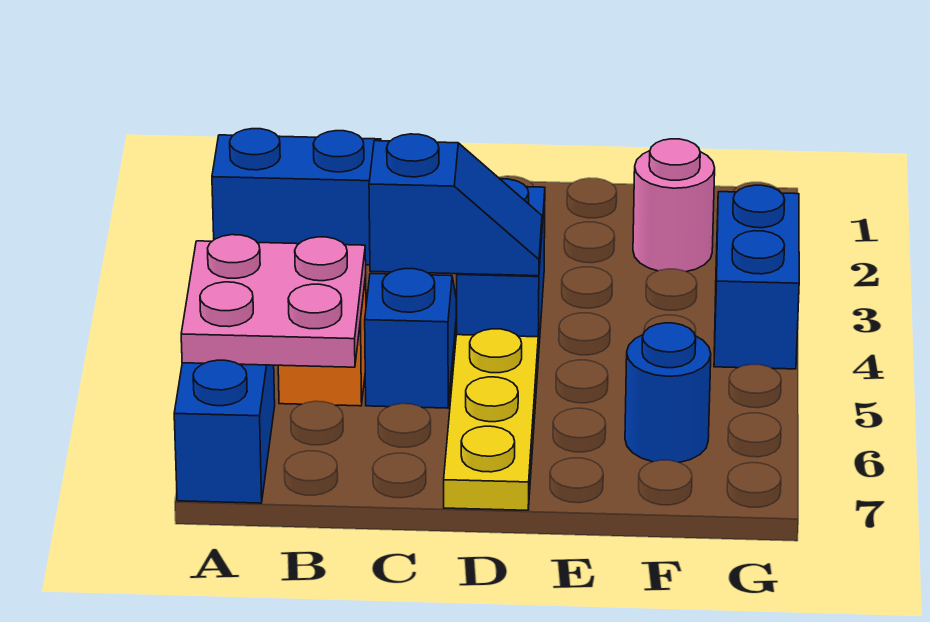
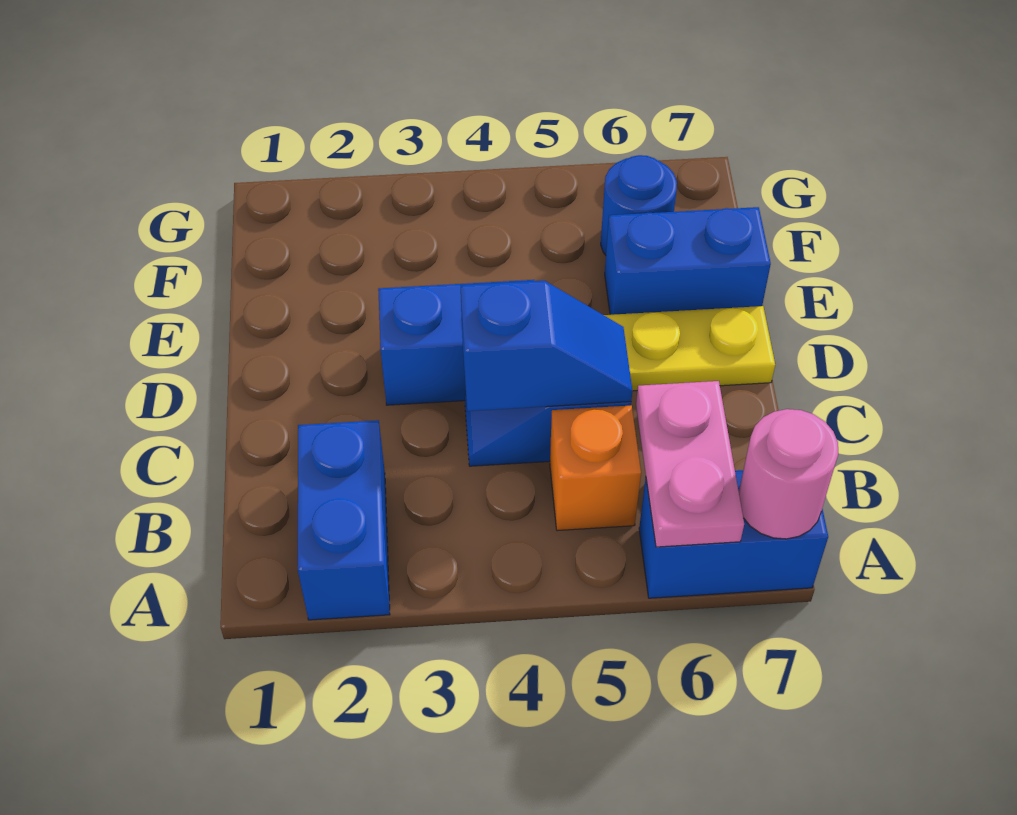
pink plate A5:B6 level 2 -> pink plate A6:B6 level 2
blue slope C4:D4 level 2 top C -> blue slope C4:C5 level 2 top 4
pink round brick F2 level 1 -> pink round brick A7 level 2
blue brick G3:G4 level 1 -> blue brick E6:E7 level 1

